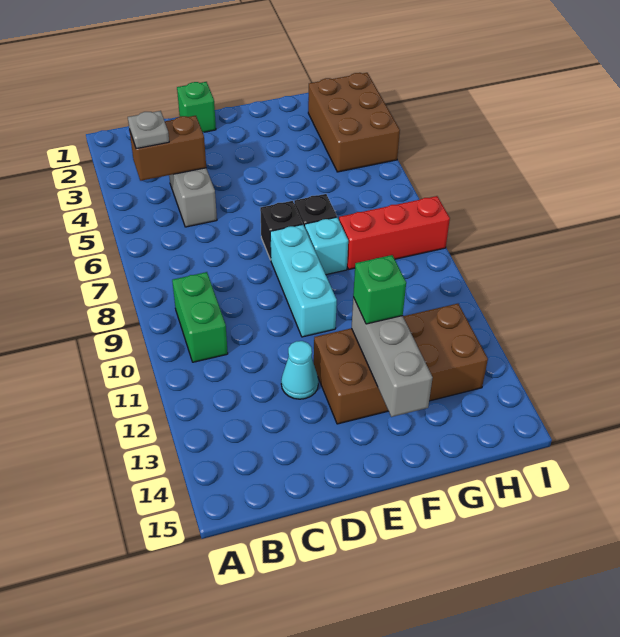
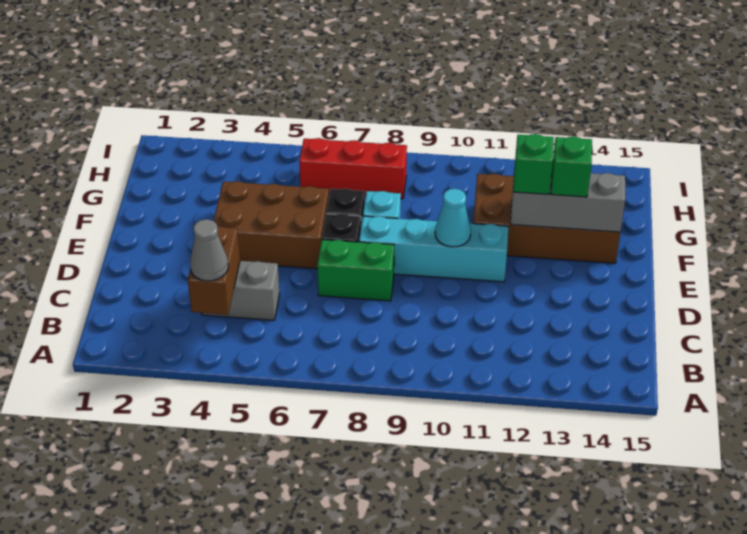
grey plate B4 level 3 -> grey cone B4 level 3
green brick B9:B10 level 1 -> green brick D7:D8 level 1
green brick D1 level 1 -> green brick F13 level 3
cyan cone D12 level 1 -> cyan cone E10 level 2
cyan brick E8:E10 level 1 -> cyan brick E8:E11 level 1
brown brick E12:H13 level 1 -> brown brick F11:G14 level 1
red brick G8:I8 level 1 -> red brick H6:H8 level 1
brown brick H2:I4 level 1 -> brown brick E4:F6 level 1

